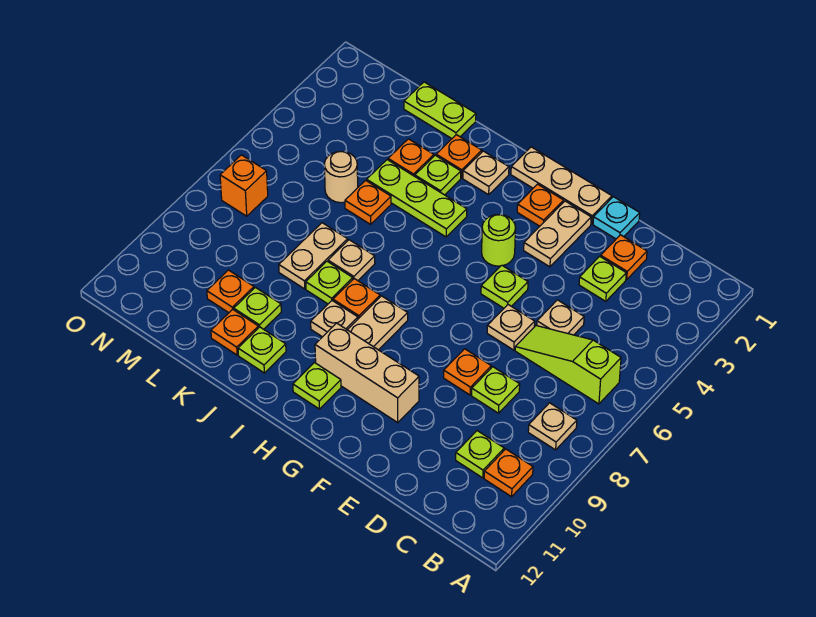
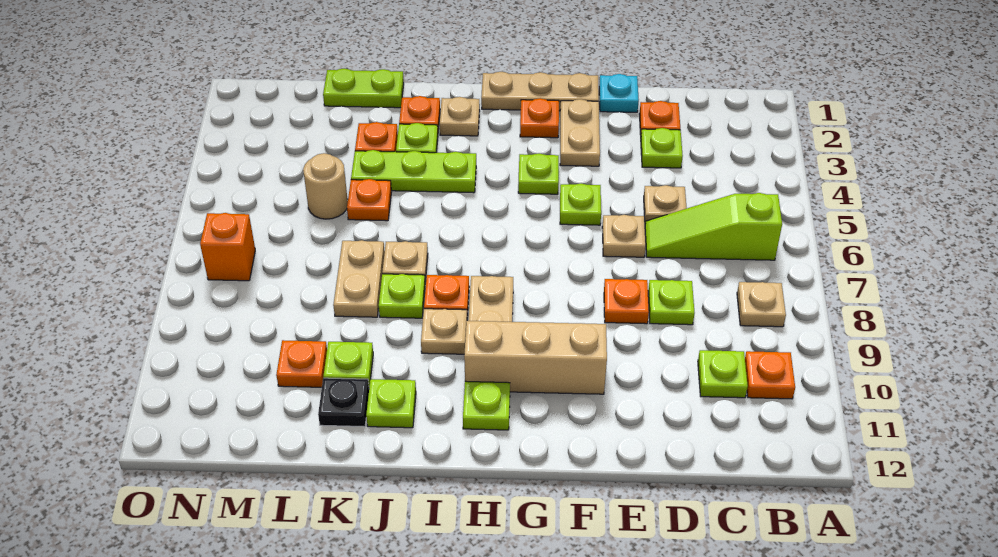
lime round brick G4 level 1 -> lime plate G4 level 1
orange plate K11 level 1 -> black plate K11 level 1

